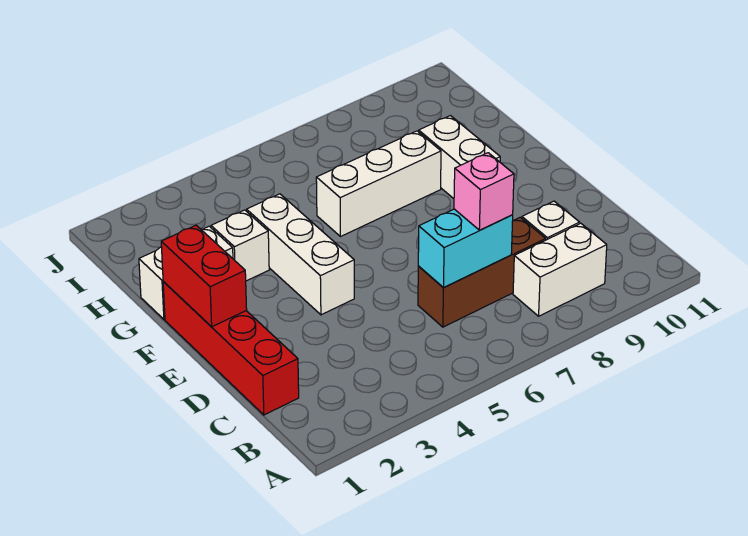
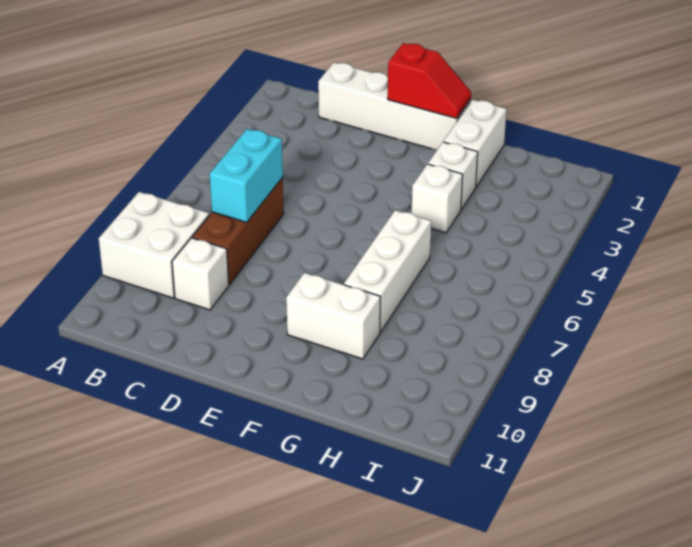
white brick B8:B9 level 1 -> white brick A8:B9 level 1
red brick C1:F1 level 1 -> white brick C1:F1 level 1
pink brick C7 level 3 -> none
red brick E1:F1 level 2 -> red slope E1:F1 level 2 top E
white brick E4:G4 level 1 -> white brick G4 level 1

